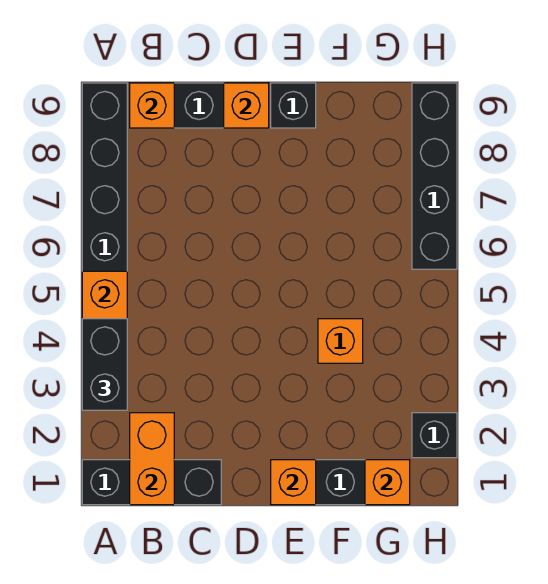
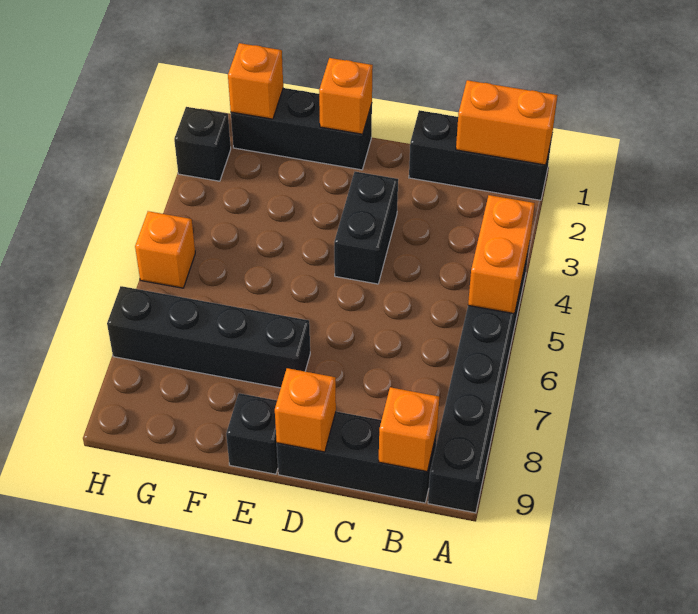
black brick A3:A4 level 3 -> black brick D3:D4 level 1
orange brick B1:B2 level 2 -> orange brick A1:B1 level 2
orange brick F4 level 1 -> orange brick H5 level 1
black brick H6:H9 level 1 -> black brick E7:H7 level 1

